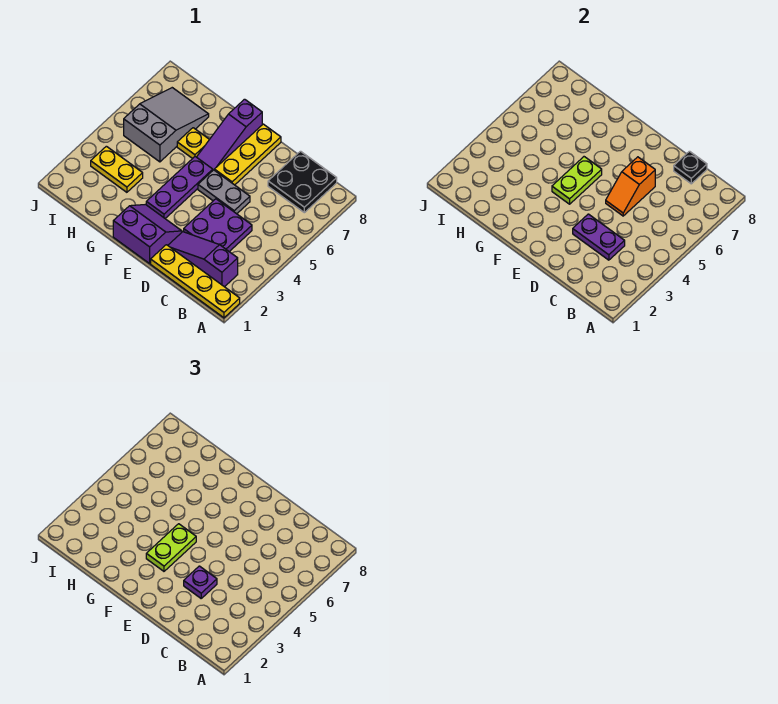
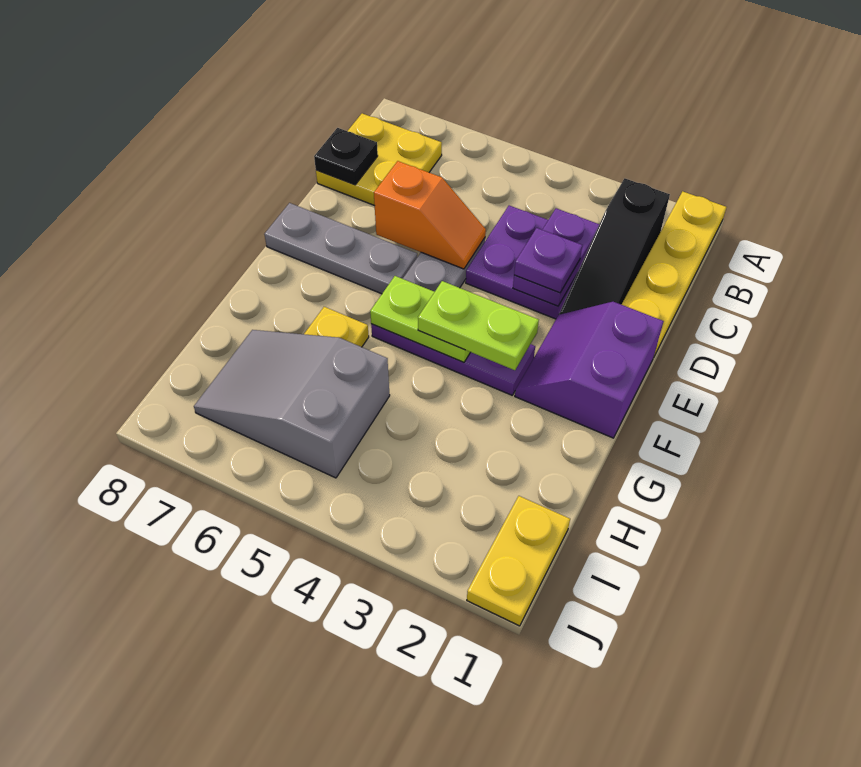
purple slope B2:D2 level 1 top B -> black slope B2:D2 level 1 top B
black plate B7:C8 level 1 -> yellow plate B7:C8 level 1
yellow plate E6:E8 level 1 -> grey plate E6:E8 level 1
purple slope F6:F8 level 1 top 8 -> none
yellow plate H3:I3 level 1 -> yellow plate I1:J1 level 1

